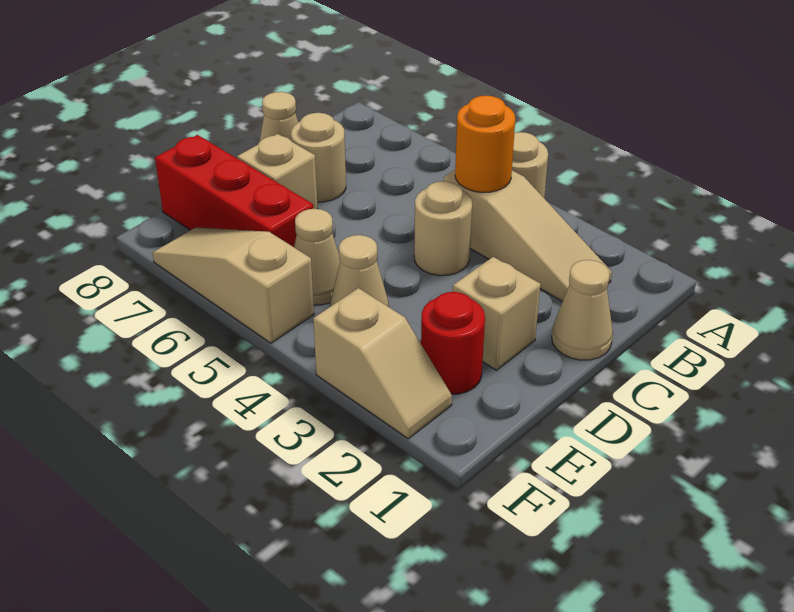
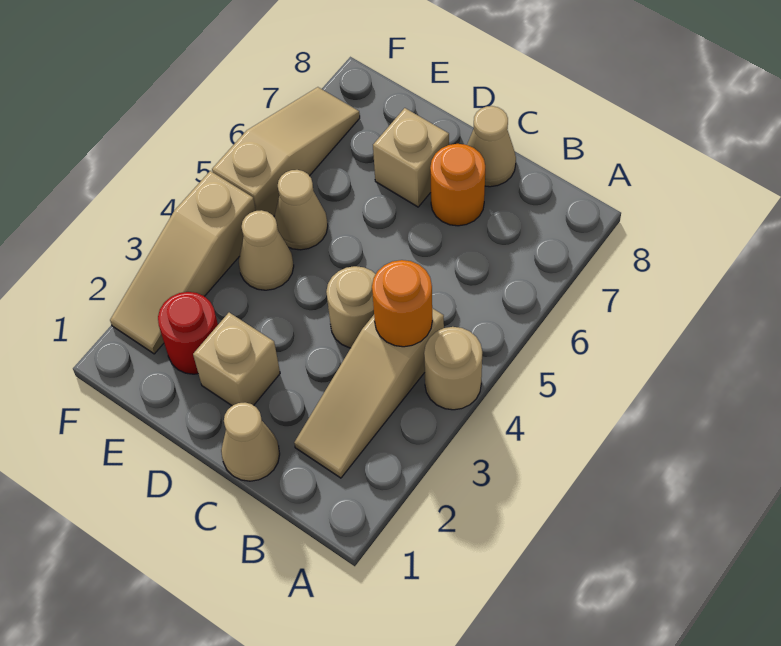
tan round brick C7 level 1 -> orange round brick C7 level 1
red brick E6:E8 level 1 -> none
tan slope F2:F3 level 1 top 3 -> tan slope F2:F4 level 1 top 4

